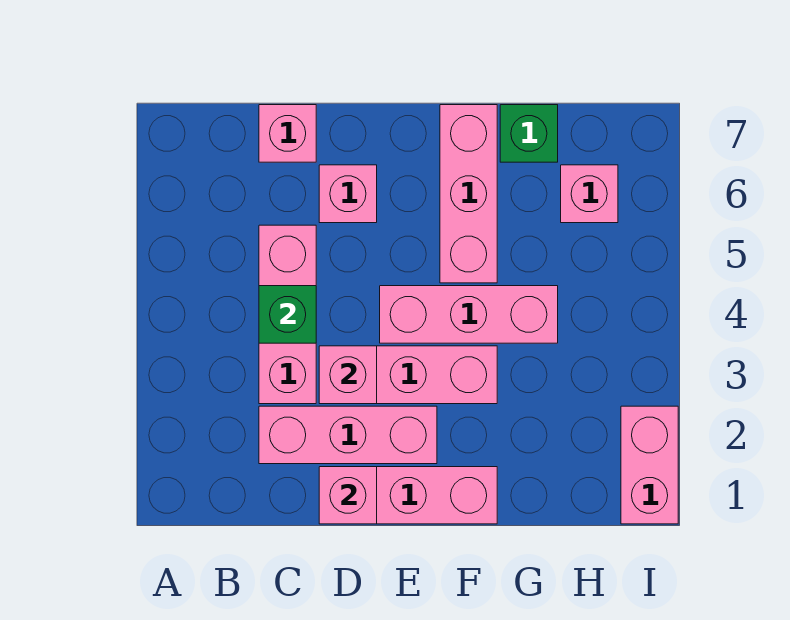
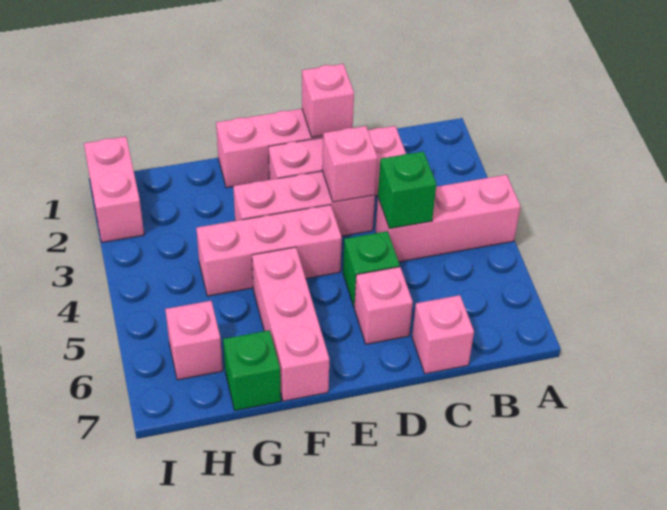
pink brick C3:C5 level 1 -> pink brick A4:C4 level 1
none -> green brick D5 level 1

